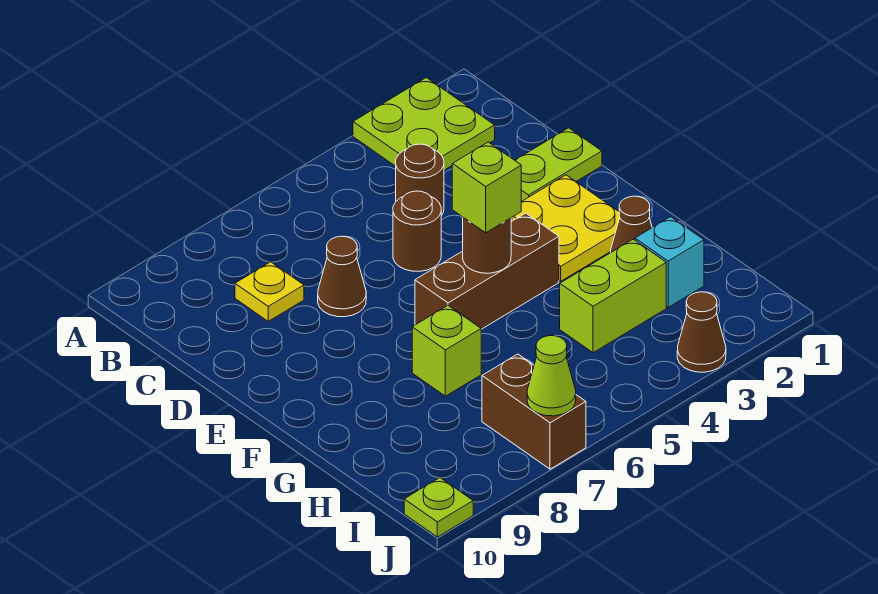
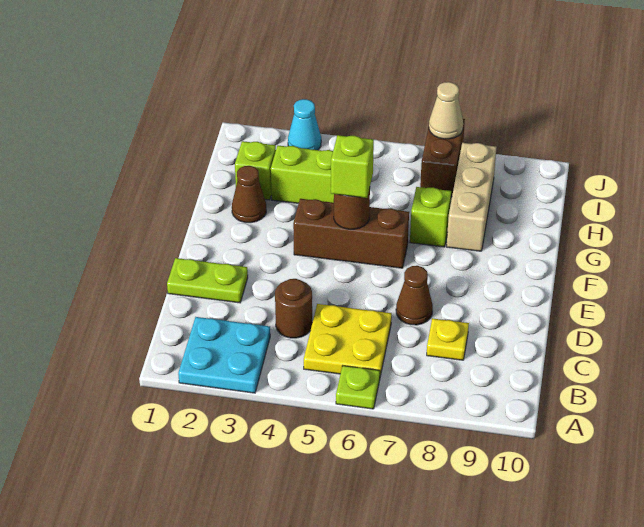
lime plate A2:B3 level 1 -> cyan plate A2:B3 level 1
brown round brick D5 level 1 -> none
yellow plate E2:F3 level 1 -> yellow plate B5:C6 level 1
none -> tan brick G8:I8 level 1
cyan brick H2 level 1 -> lime brick H2 level 1
brown cone J3 level 1 -> cyan cone J3 level 1
lime cone J7 level 2 -> tan cone J7 level 2
lime plate J10 level 1 -> lime plate A6 level 1

